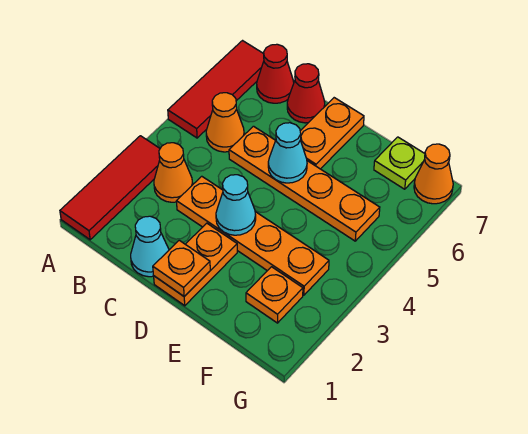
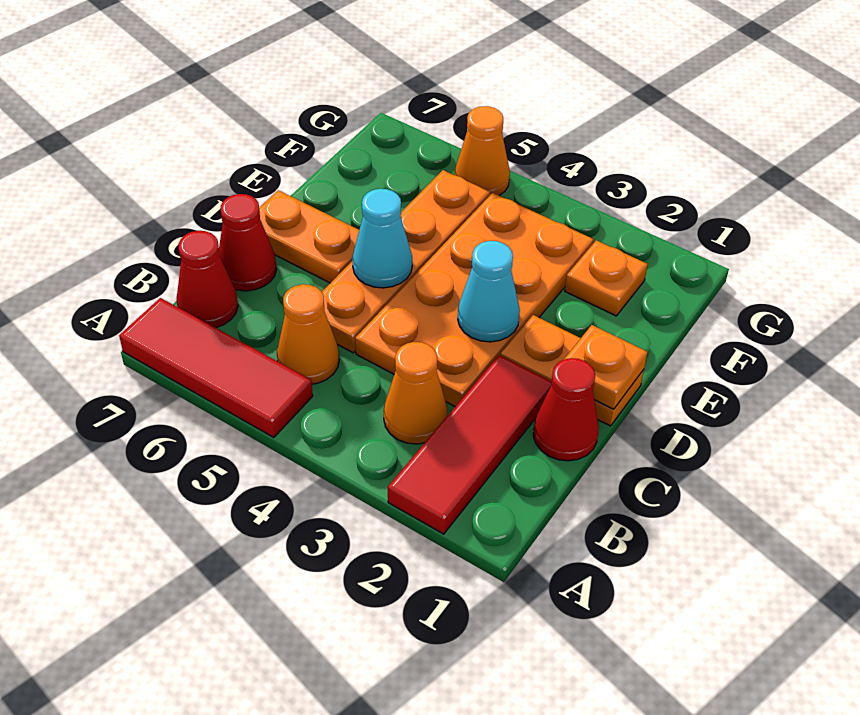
red tile A1:A3 level 1 -> red tile A2:C2 level 1
cyan cone C1 level 1 -> red cone C1 level 1
orange plate C3:F3 level 1 -> orange plate C3:F4 level 1
lime plate F7 level 1 -> none
orange cone G7 level 1 -> orange cone G5 level 1

